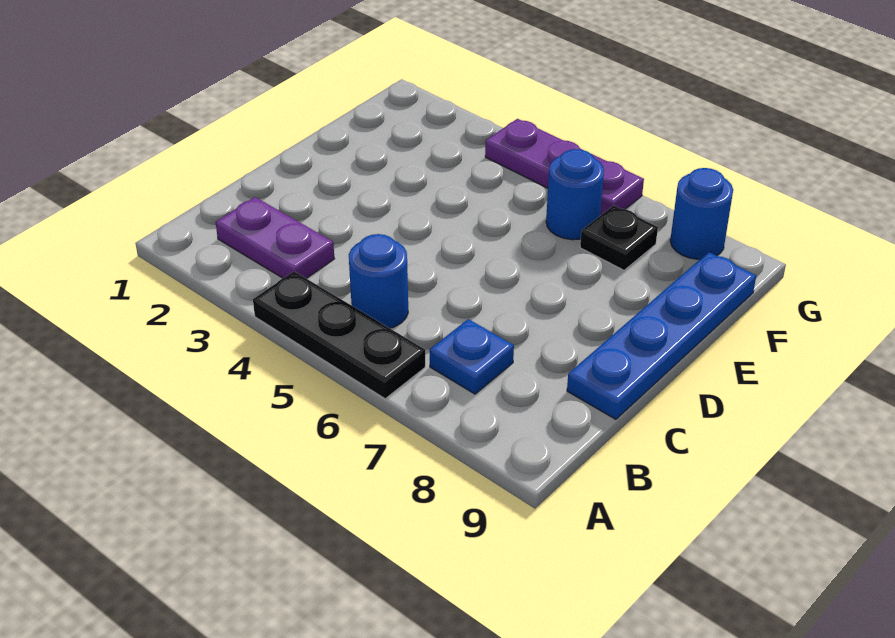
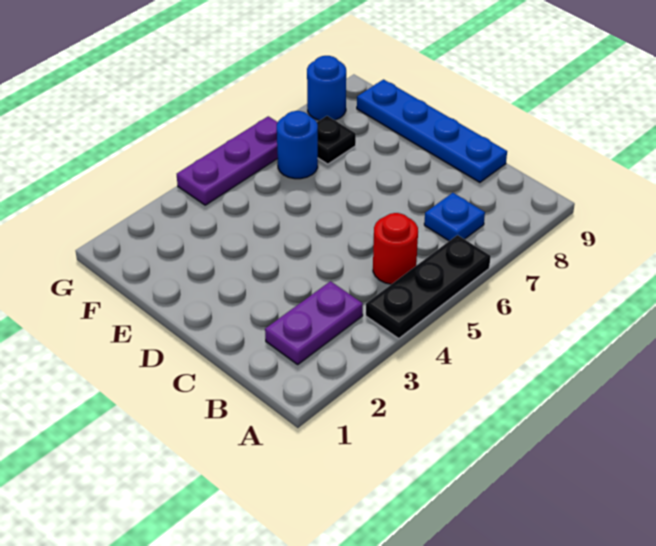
blue round brick B5 level 1 -> red round brick B5 level 1

